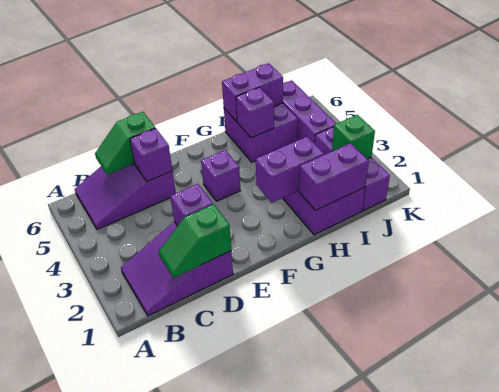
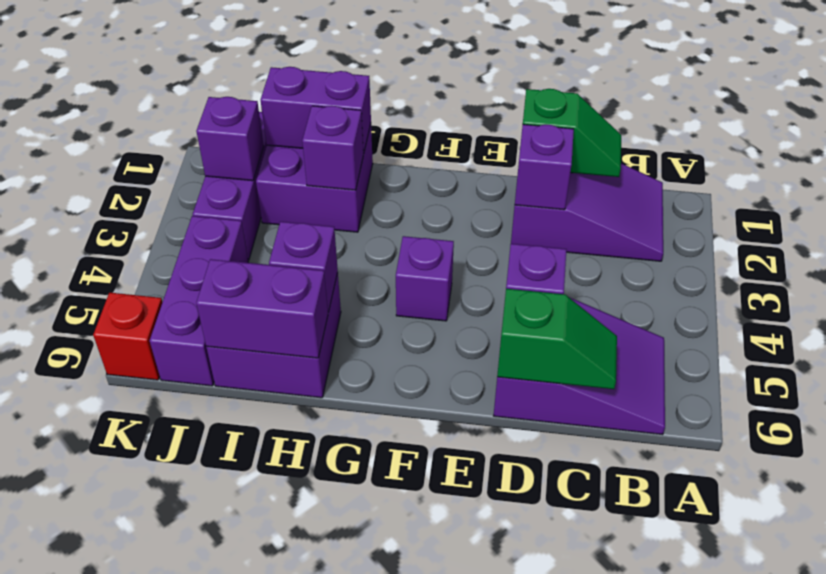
purple brick G2:H2 level 2 -> purple brick H2 level 2
green brick J2 level 2 -> purple brick J2 level 2
none -> red brick K6 level 1

